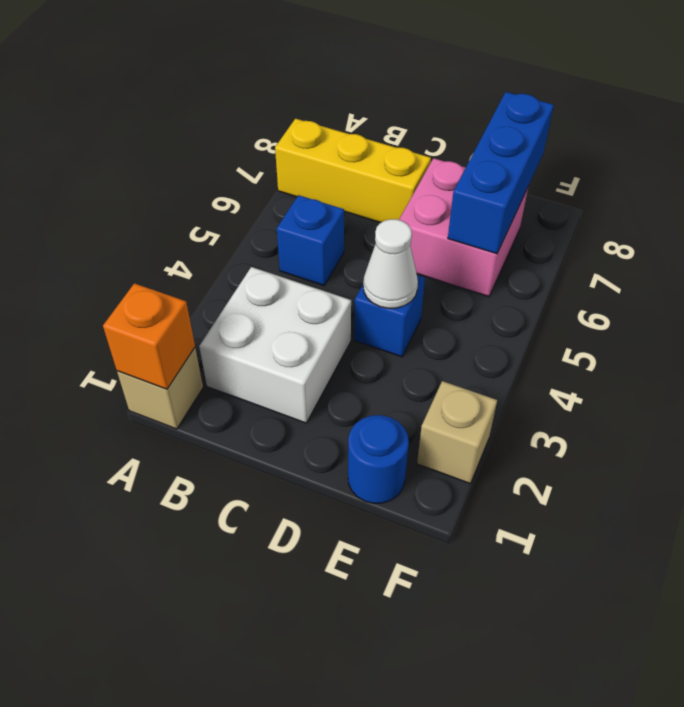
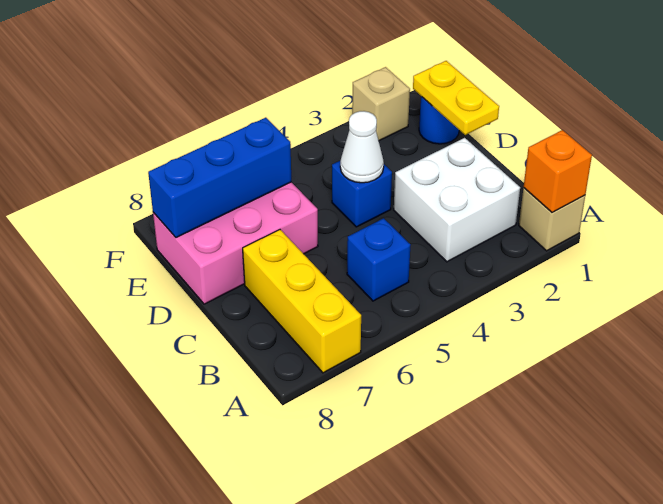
none -> yellow plate D1:E1 level 2
pink brick D6:E7 level 1 -> pink brick D6:E8 level 1

